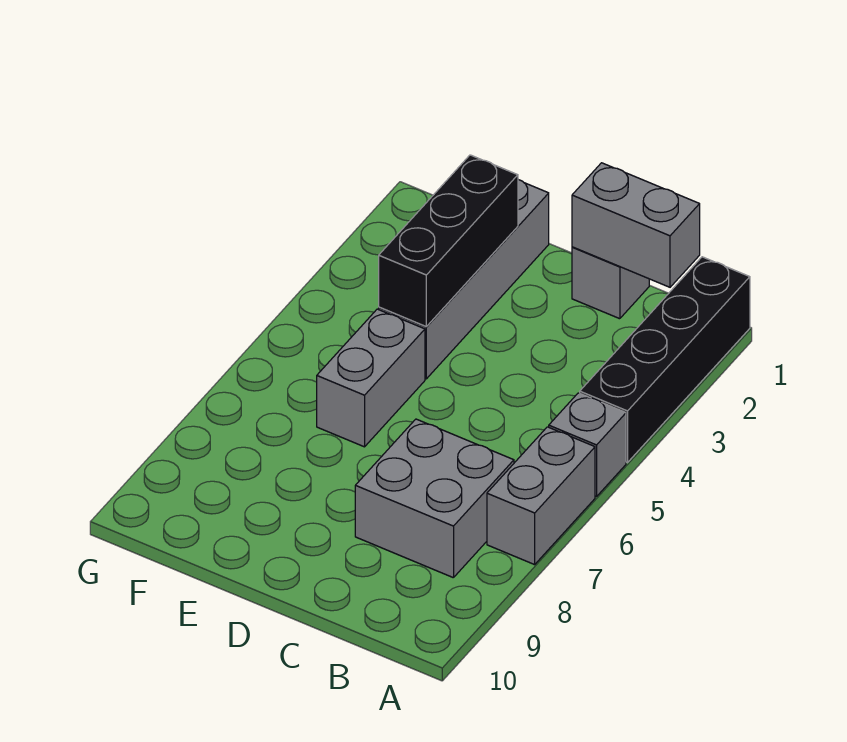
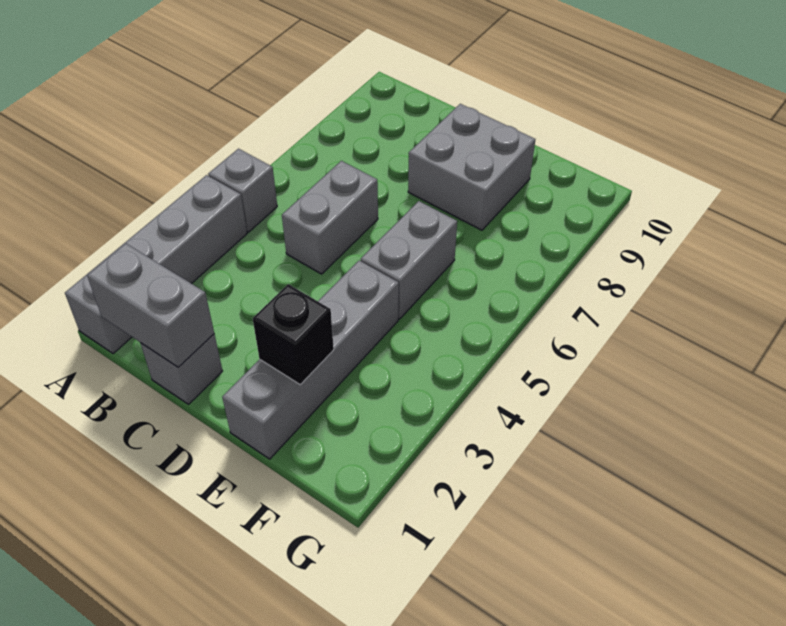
black brick A1:A4 level 1 -> grey brick A1:A4 level 1
grey brick A6:A7 level 1 -> grey brick C5:C6 level 1
grey brick B7:C8 level 1 -> grey brick D8:E9 level 1
black brick E2:E4 level 2 -> black brick E2 level 2

